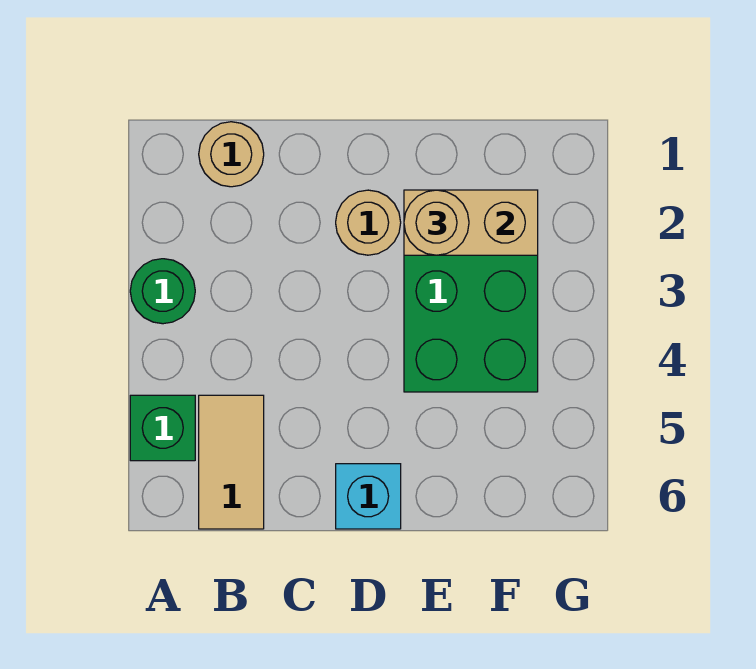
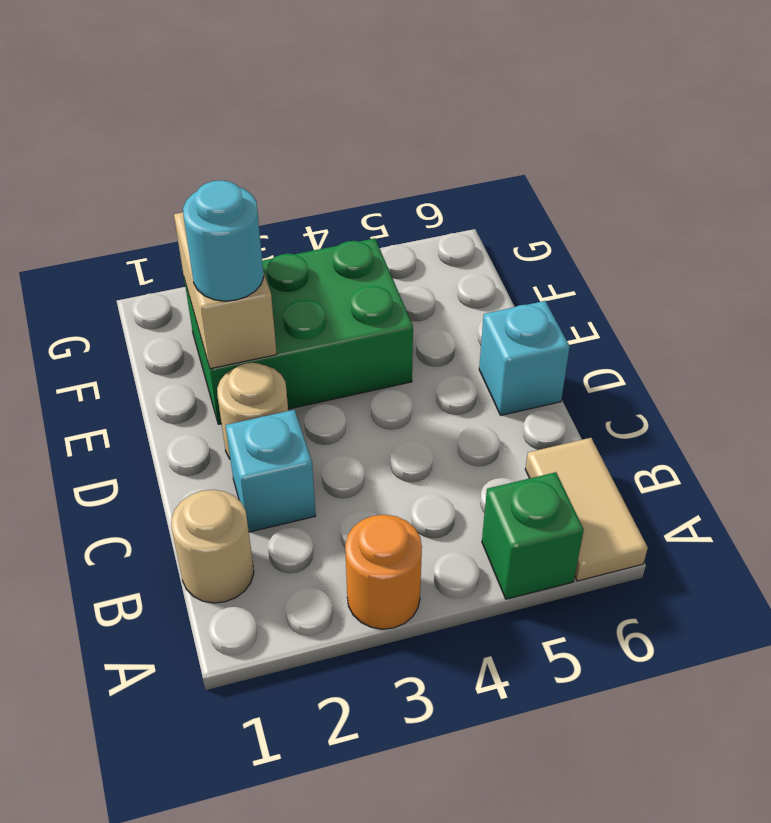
green round brick A3 level 1 -> orange round brick A3 level 1
tan tile B5:B6 level 1 -> tan tile A6:B6 level 1
none -> cyan brick C2 level 1
tan round brick E2 level 3 -> cyan round brick E2 level 3

